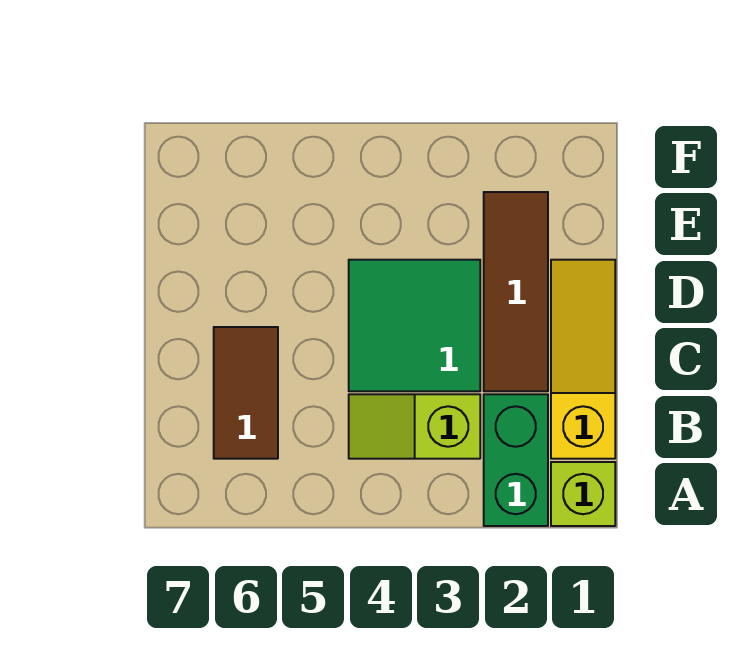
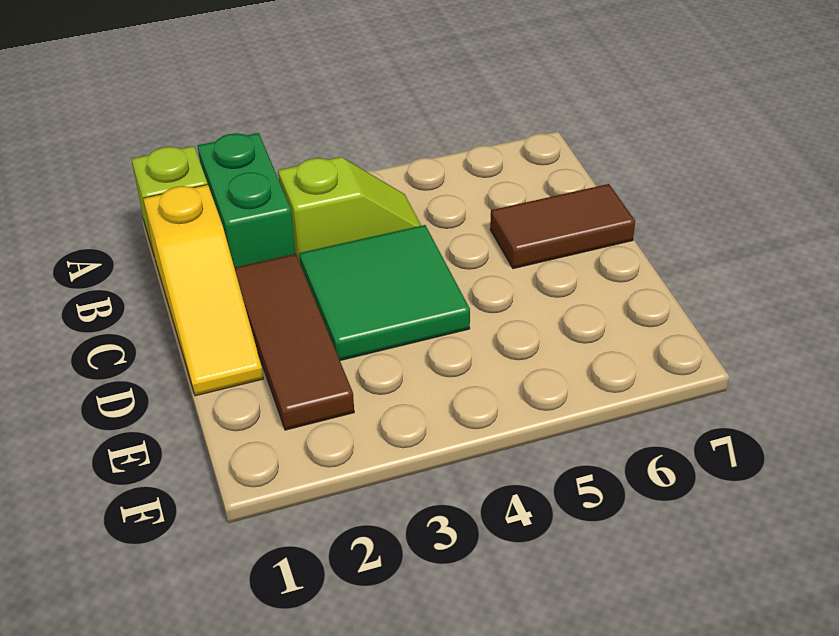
brown tile B6:C6 level 1 -> brown tile C6:C7 level 1

